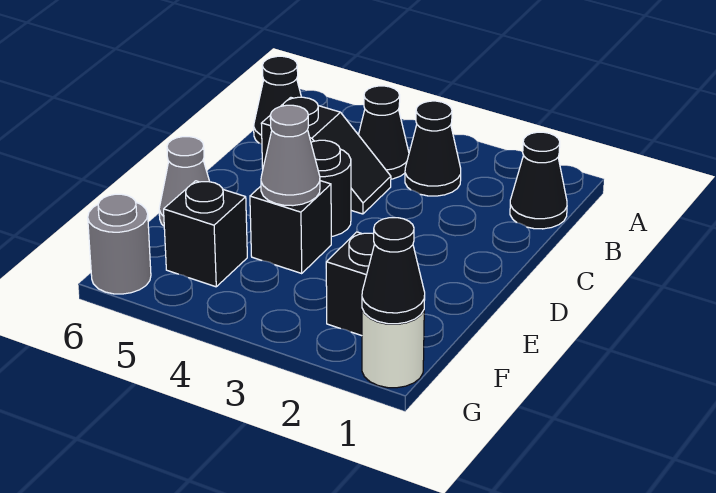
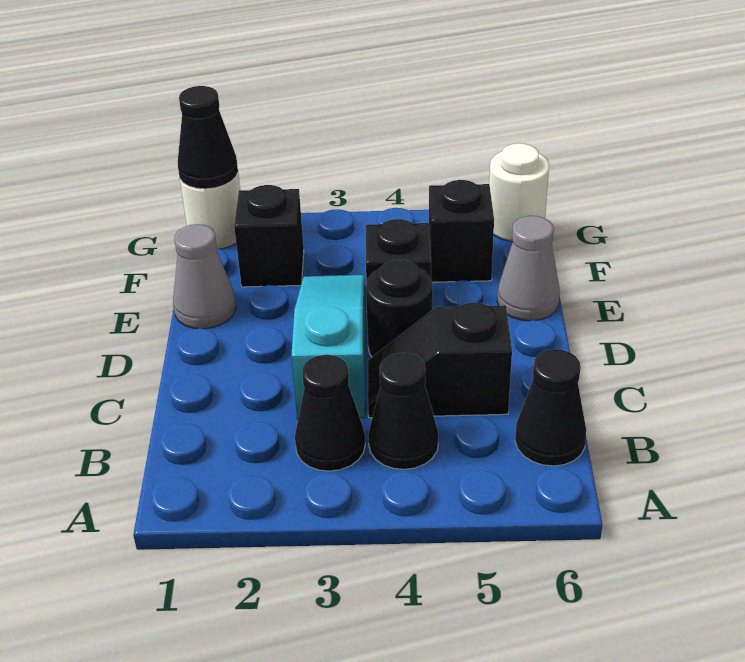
black cone B1 level 1 -> none
none -> cyan slope C3:E3 level 1 top C
grey cone E4 level 2 -> grey cone E1 level 1
grey round brick G6 level 1 -> white round brick G6 level 1

